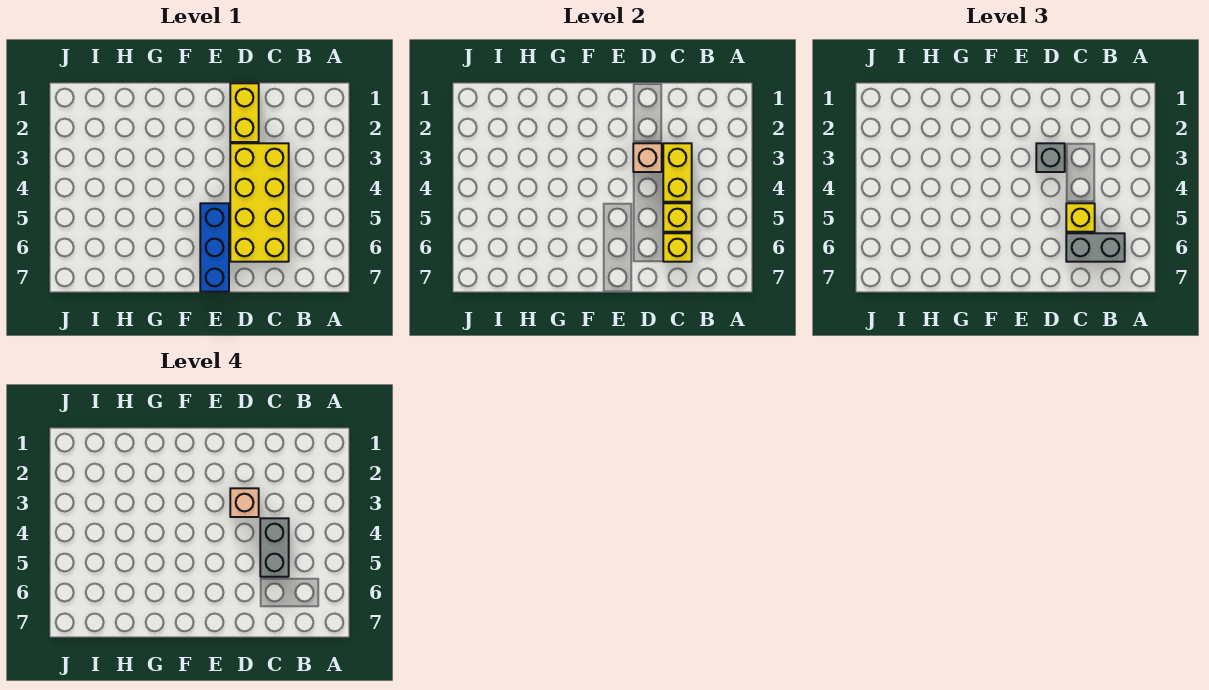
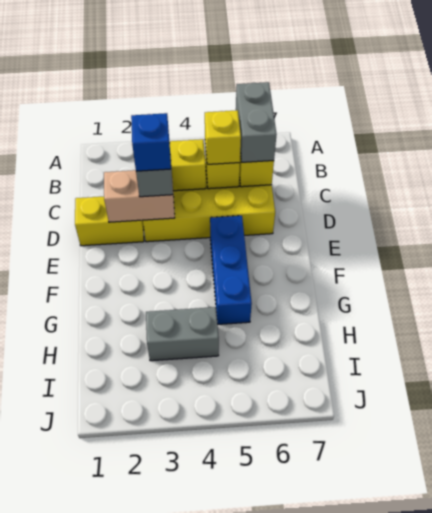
grey brick C4:C5 level 4 -> grey brick H3:H4 level 1
tan brick D3 level 2 -> tan brick D2:D3 level 2
tan brick D3 level 4 -> blue brick D3 level 4
blue brick E5:E7 level 1 -> blue brick E5:G5 level 1

